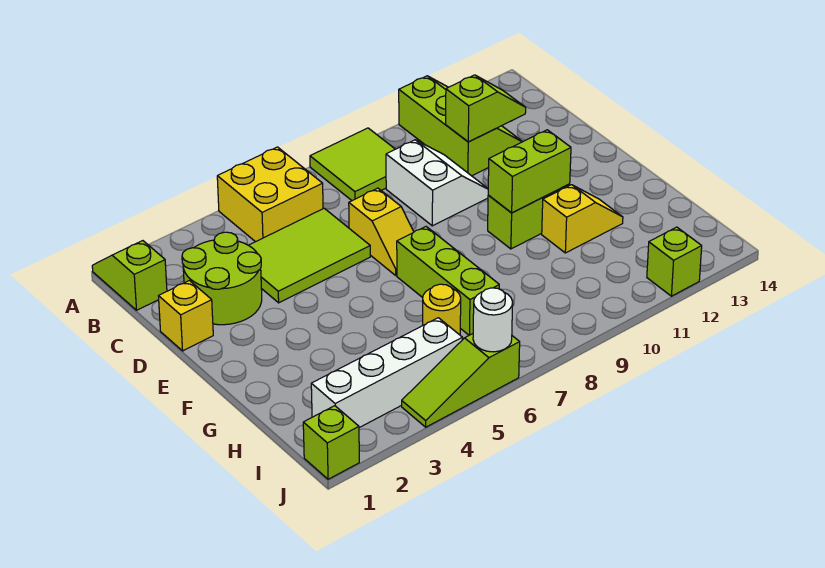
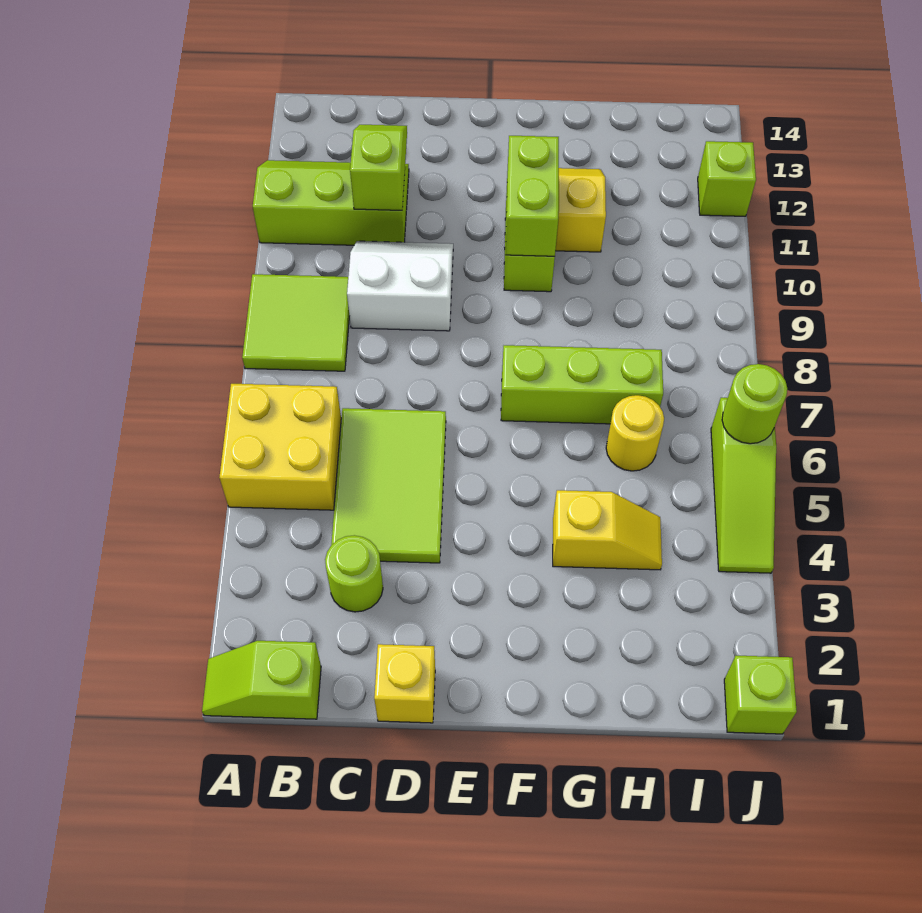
lime round brick C2:D3 level 1 -> lime round brick C3 level 1
yellow slope D7:E7 level 1 top D -> yellow slope G4:H4 level 1 top G
white brick I2:I5 level 1 -> none
white round brick J6 level 2 -> lime round brick J6 level 2

